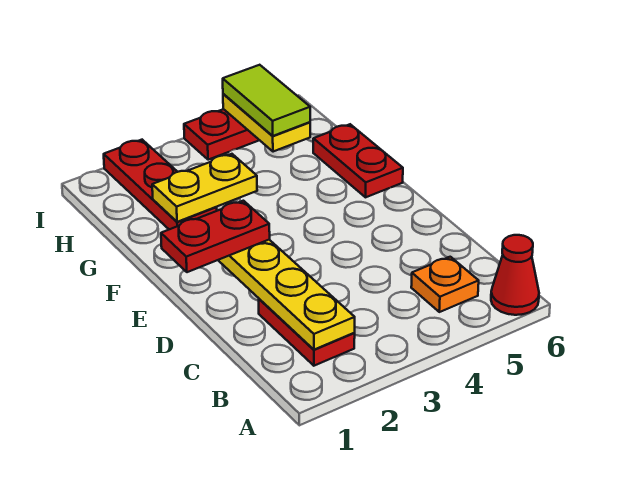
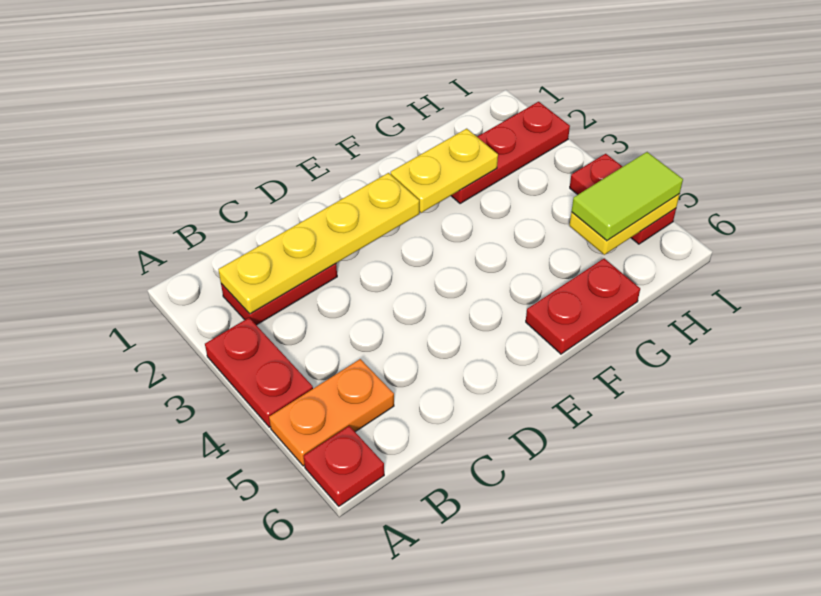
red cone A6 level 1 -> red plate A6 level 1
orange plate B5 level 1 -> orange plate A5:B5 level 1
red plate E1:E2 level 3 -> red plate A3:A4 level 1
yellow plate G2:G3 level 2 -> yellow plate F2:G2 level 2

